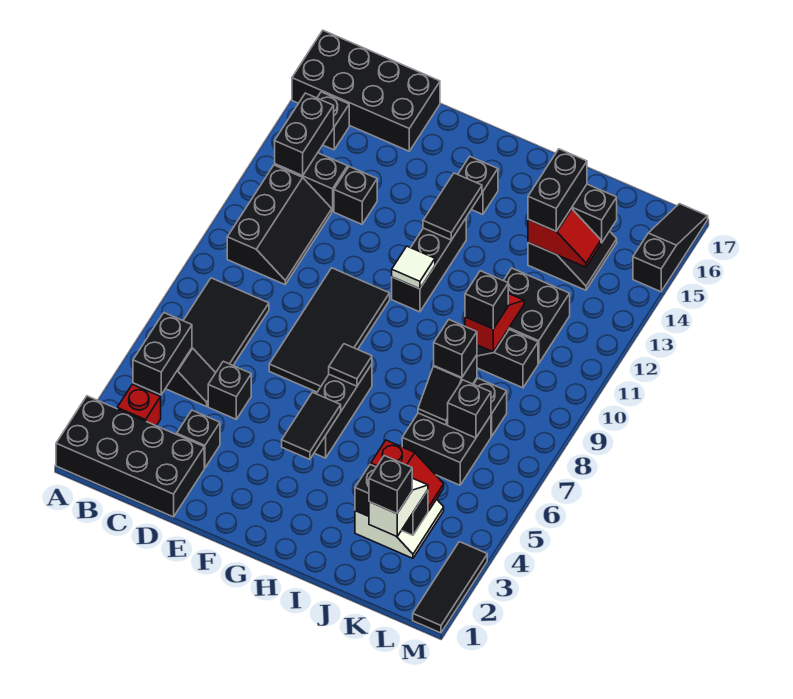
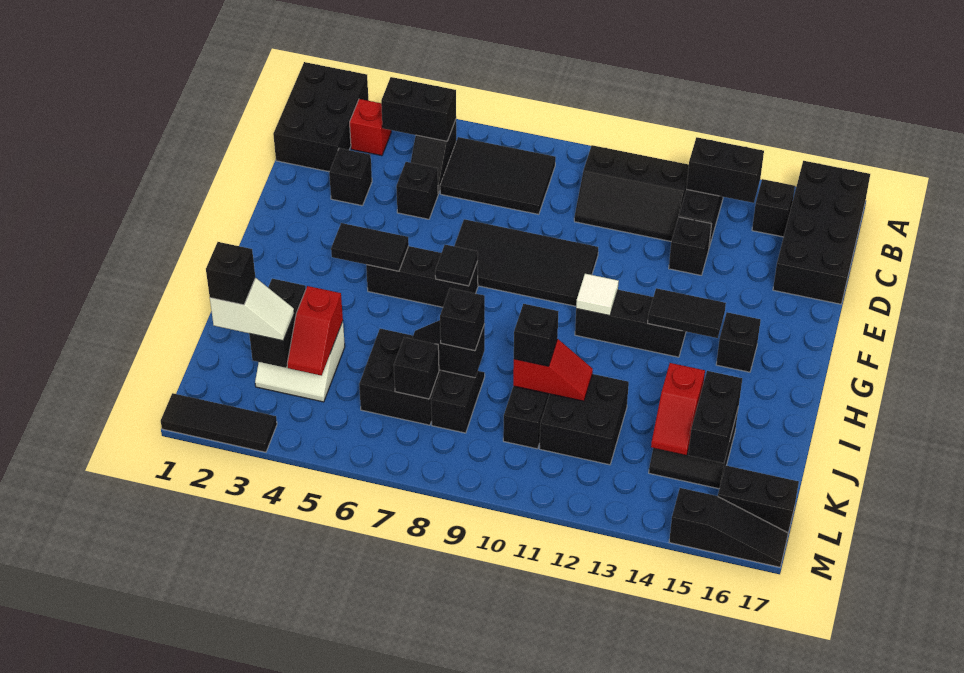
black brick A1:D2 level 1 -> black brick A1:C2 level 1
black brick J14:J15 level 3 -> black brick L16:L17 level 1

